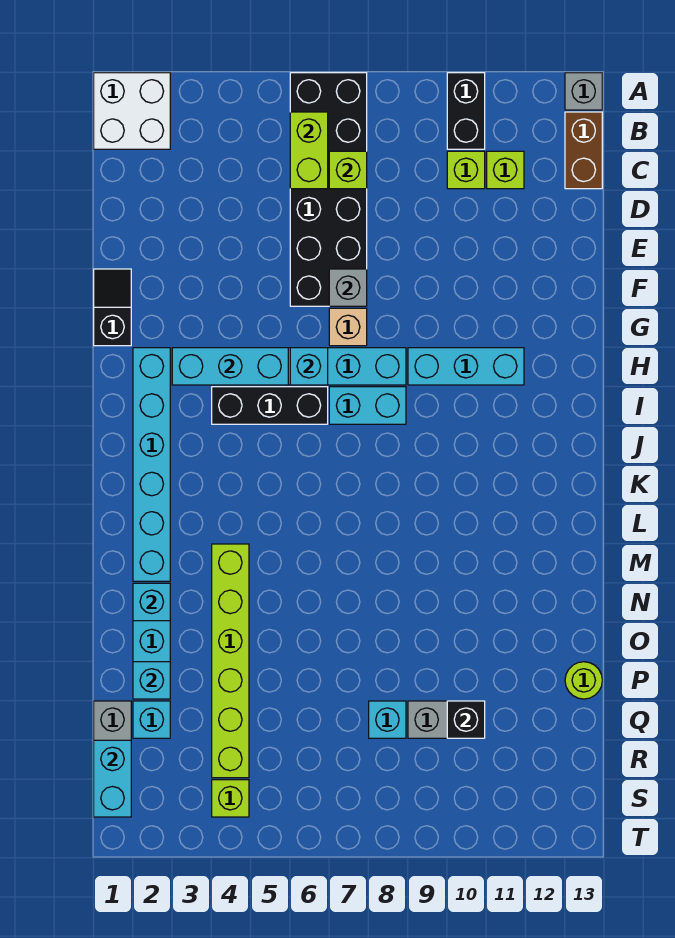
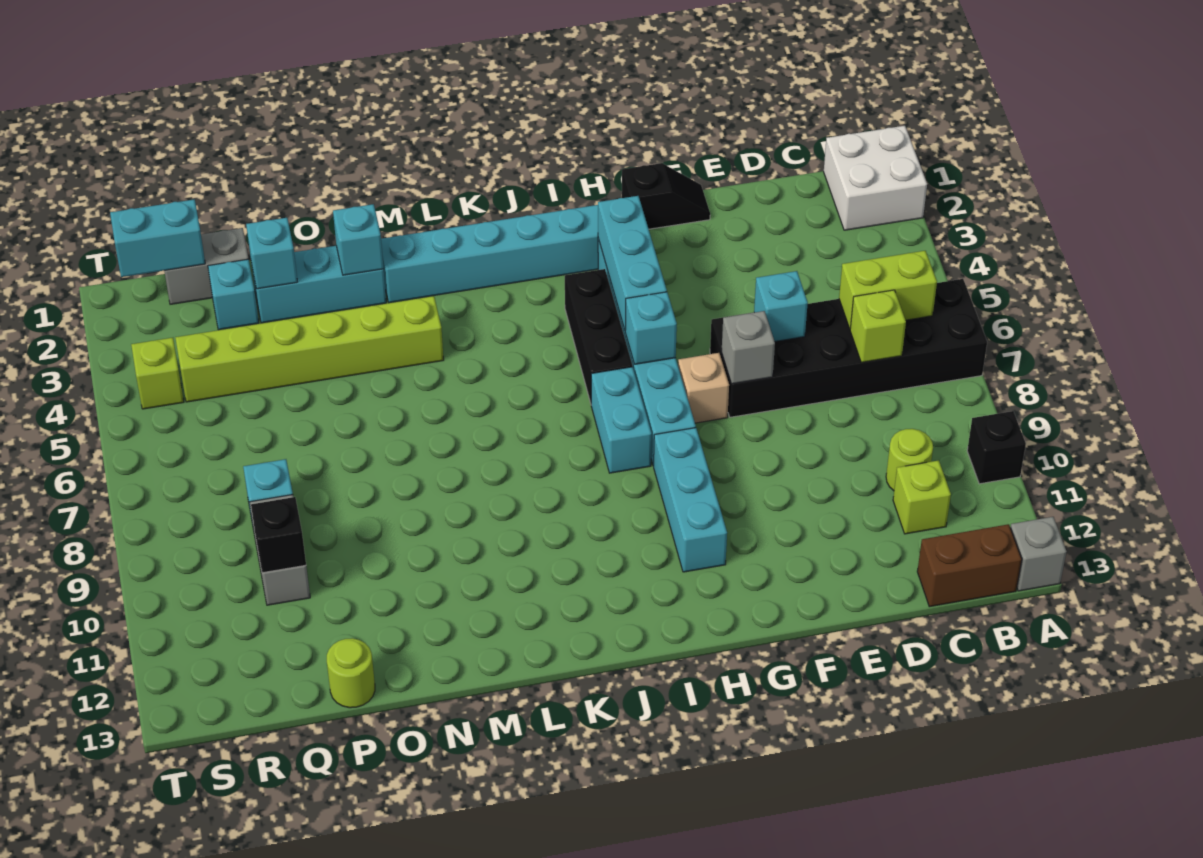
black brick A10:B10 level 1 -> black brick A10 level 1
lime brick C10 level 1 -> lime round brick C10 level 1
none -> cyan brick E6 level 2

